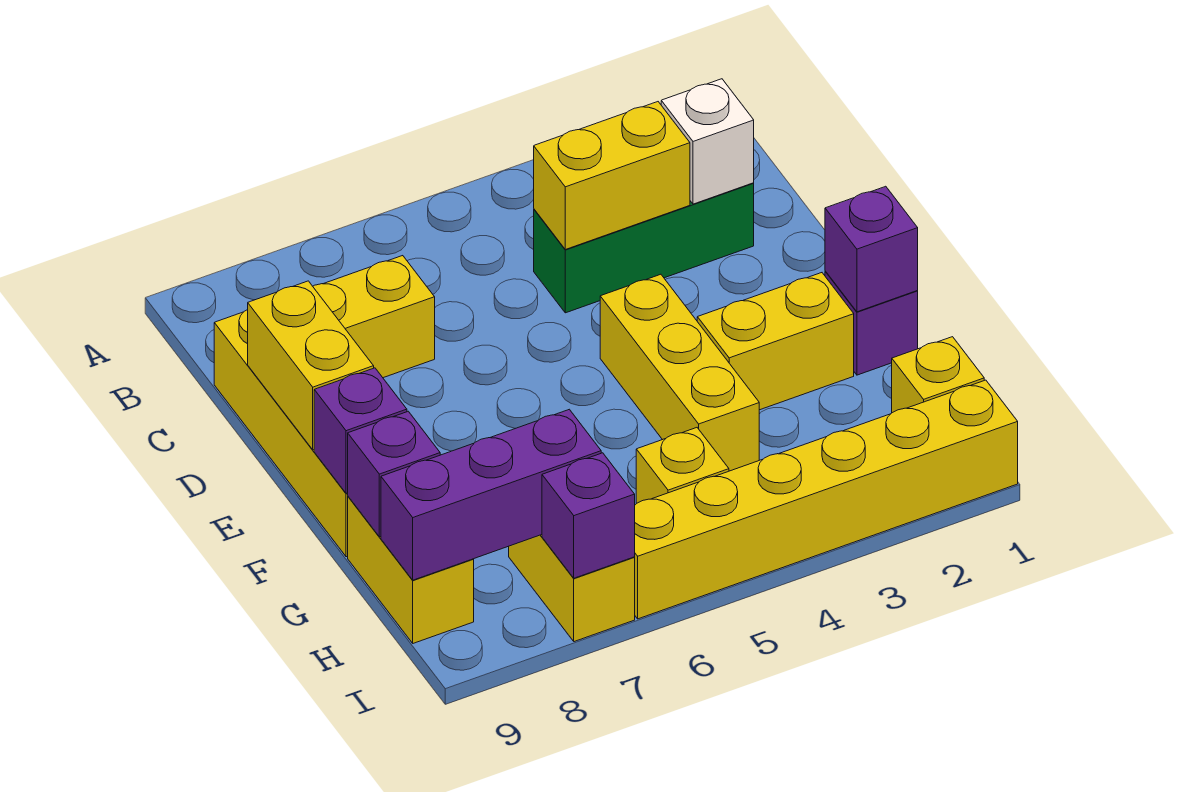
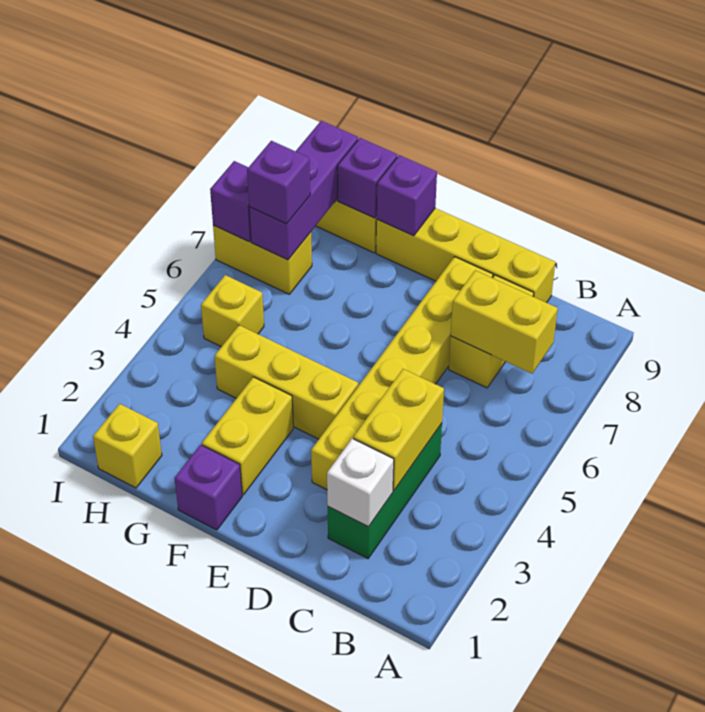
yellow brick D9:E9 level 2 -> yellow brick B7:C7 level 2
purple brick F1 level 2 -> purple brick H7 level 3
yellow brick I1:I6 level 1 -> yellow brick D3:D8 level 1

